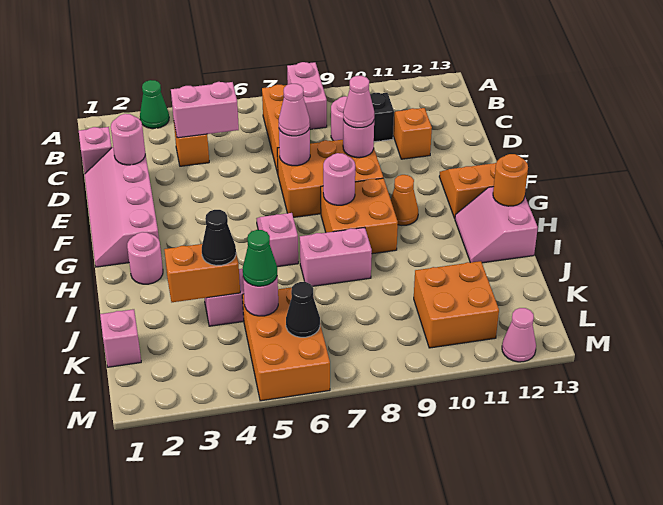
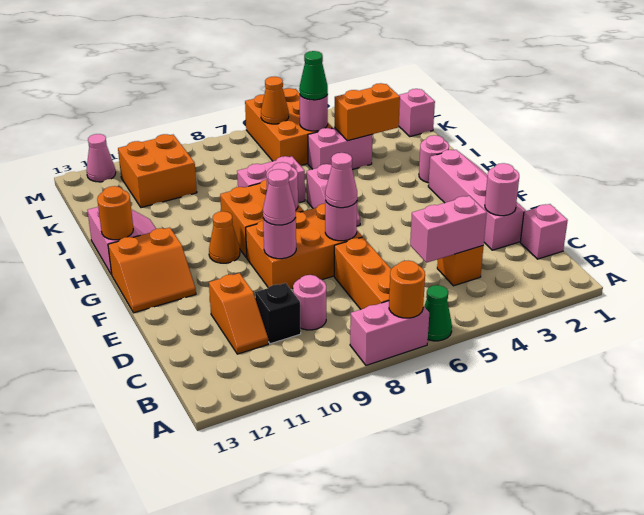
green cone A3 level 1 -> green cone A6 level 1
none -> orange round brick A7 level 2
pink brick A8:B8 level 1 -> pink brick A7:A8 level 1
black cone J4 level 3 -> none
black cone L6 level 2 -> orange cone L6 level 2

